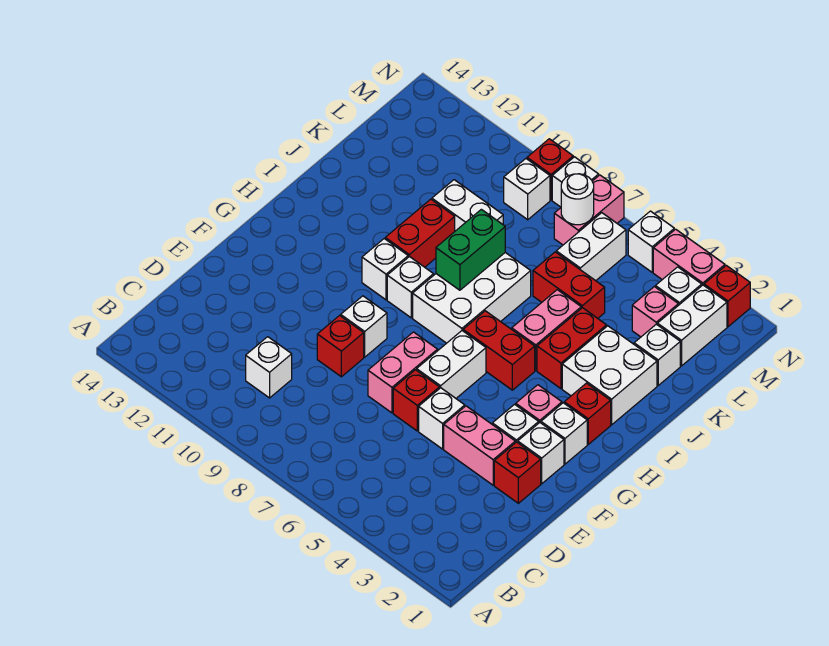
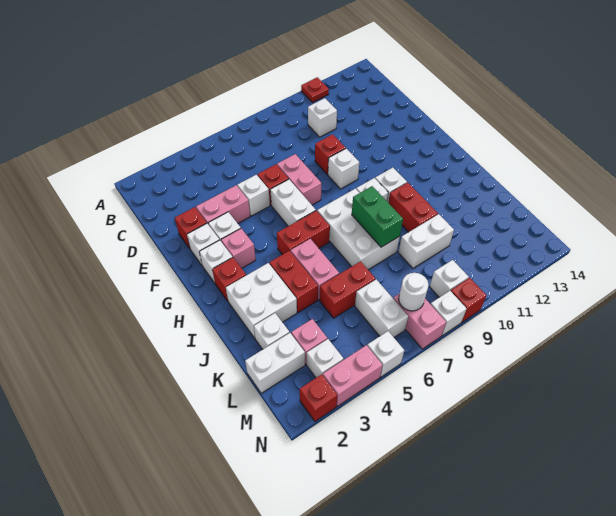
none -> red plate A11 level 1
white brick L2:M2 level 1 -> white brick L1:L2 level 1

